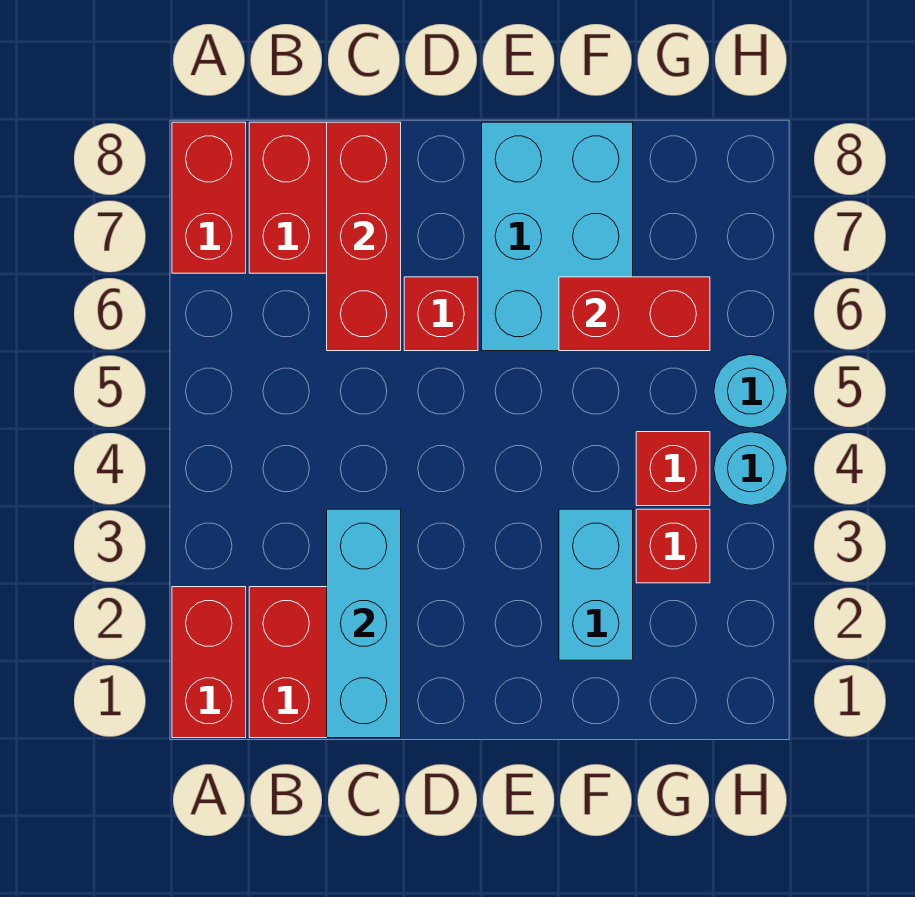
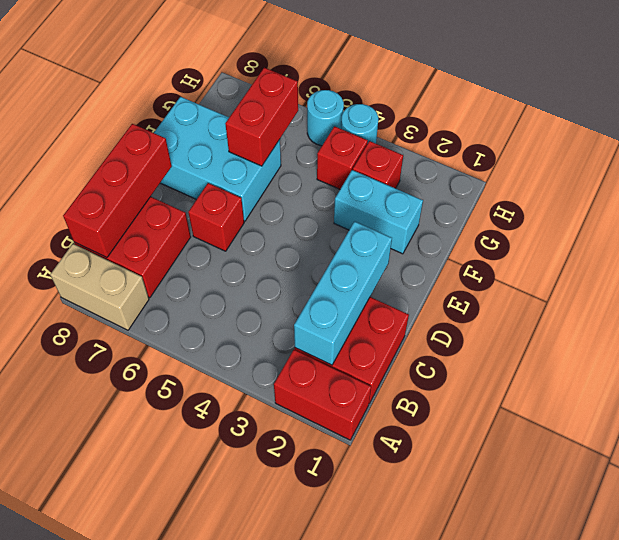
red brick A7:A8 level 1 -> tan brick A7:A8 level 1
cyan brick C1:C3 level 2 -> cyan brick B2:D2 level 2
red brick C6:C8 level 2 -> red brick B8:D8 level 2

